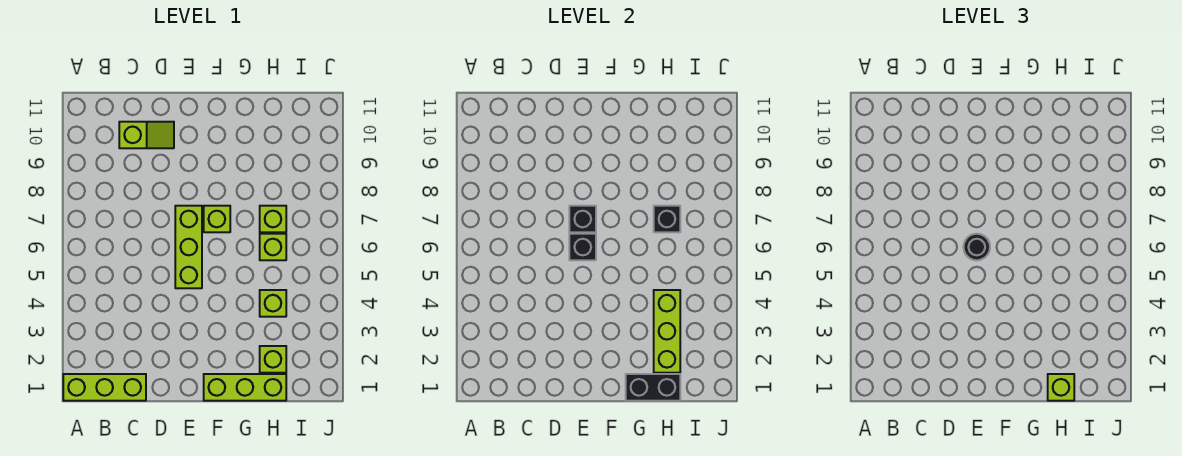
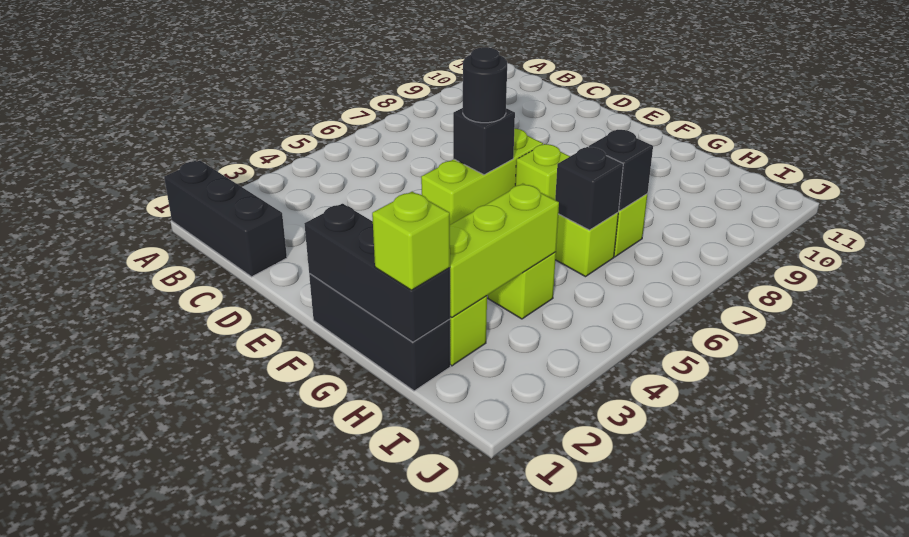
lime brick A1:C1 level 1 -> black brick A1:C1 level 1
lime slope C10:D10 level 1 top C -> none
black brick E7 level 2 -> black brick H6 level 2
lime brick F1:H1 level 1 -> black brick F1:H1 level 1
black brick G1:H1 level 2 -> black brick F1:H1 level 2

